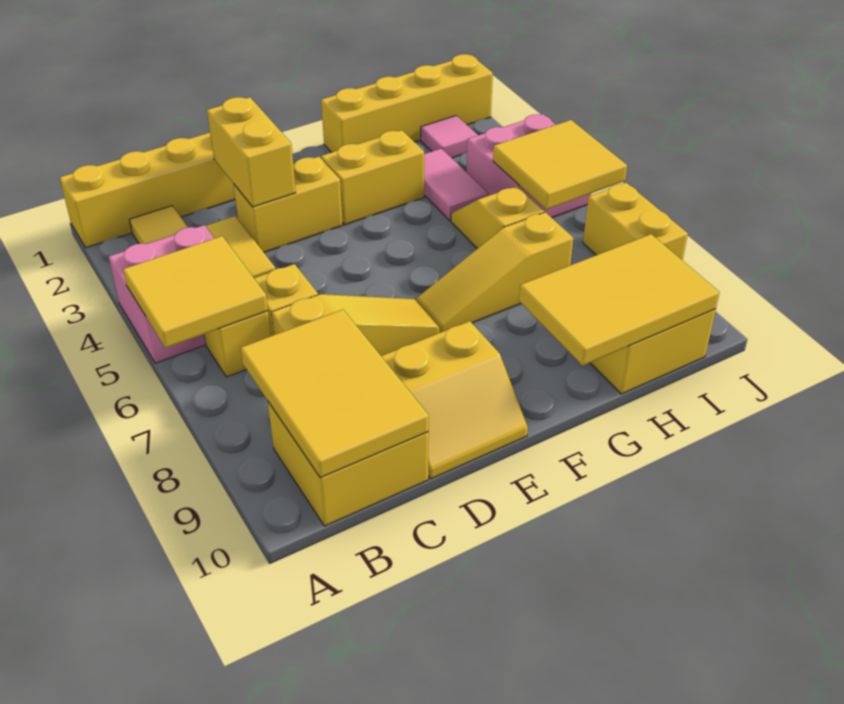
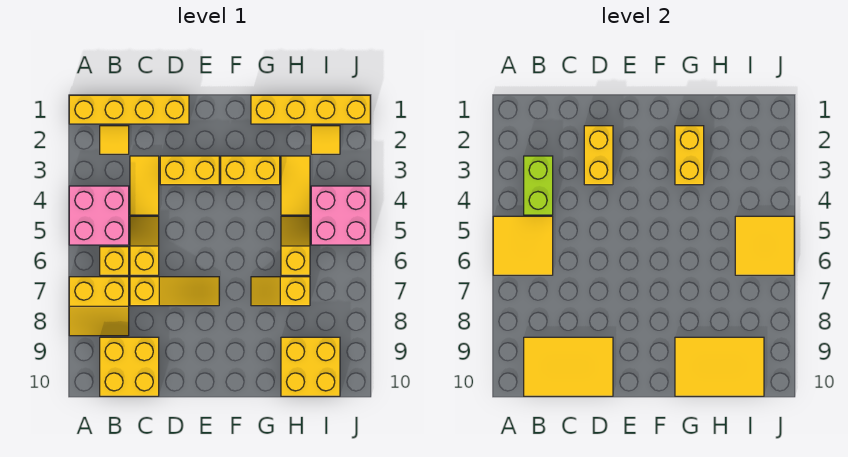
none -> lime brick B3:B4 level 2
yellow tile B8:C10 level 2 -> yellow tile B9:D10 level 2
yellow slope D9:E10 level 1 top 9 -> yellow slope A7:B8 level 1 top 7
yellow slope F7:H7 level 1 top H -> yellow slope G7:H7 level 1 top H
pink tile H3:H4 level 1 -> yellow tile H3:H4 level 1
pink tile I2 level 1 -> yellow tile I2 level 1
yellow brick J7:J8 level 1 -> yellow brick G2:G3 level 2

